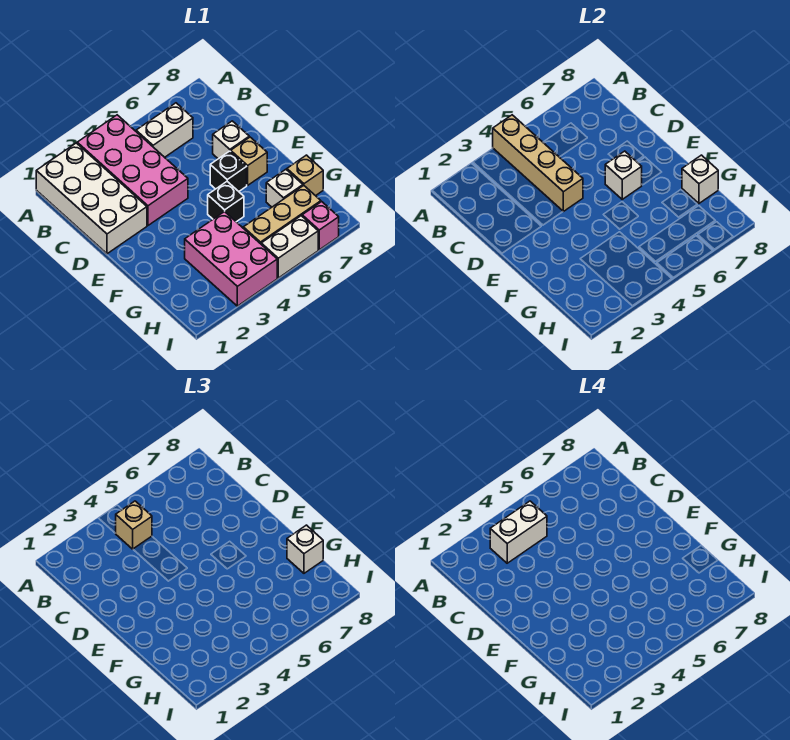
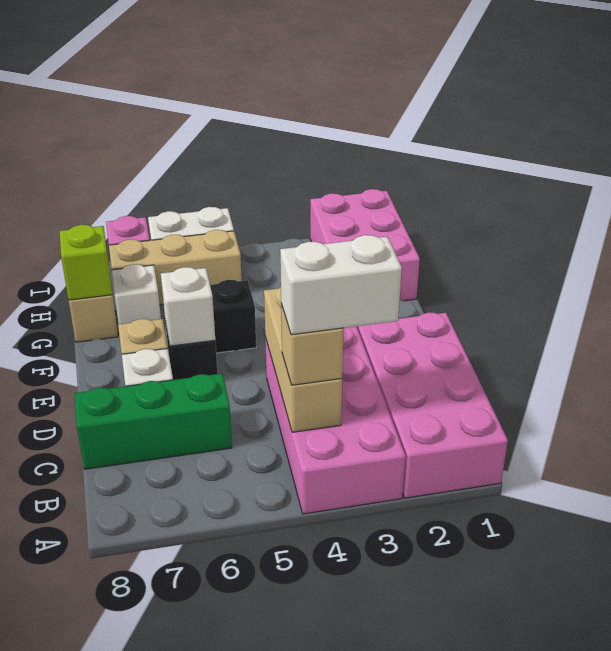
white brick A1:D2 level 1 -> pink brick A1:D2 level 1
tan brick A4:D4 level 2 -> tan brick B4:D4 level 2
white brick B5:B6 level 1 -> none
none -> green brick C6:C8 level 1
pink brick G3:I4 level 1 -> pink brick G1:I2 level 1
white brick G8 level 2 -> lime brick G8 level 2
white brick G8 level 3 -> none

